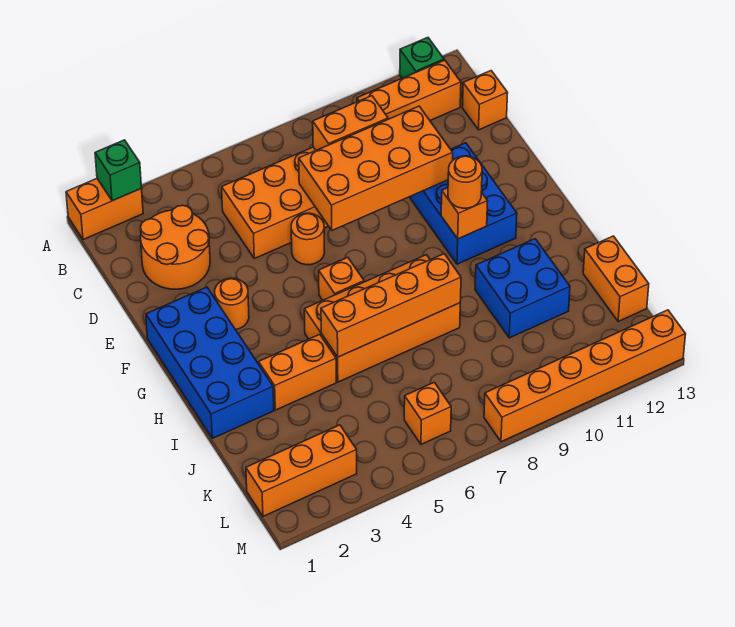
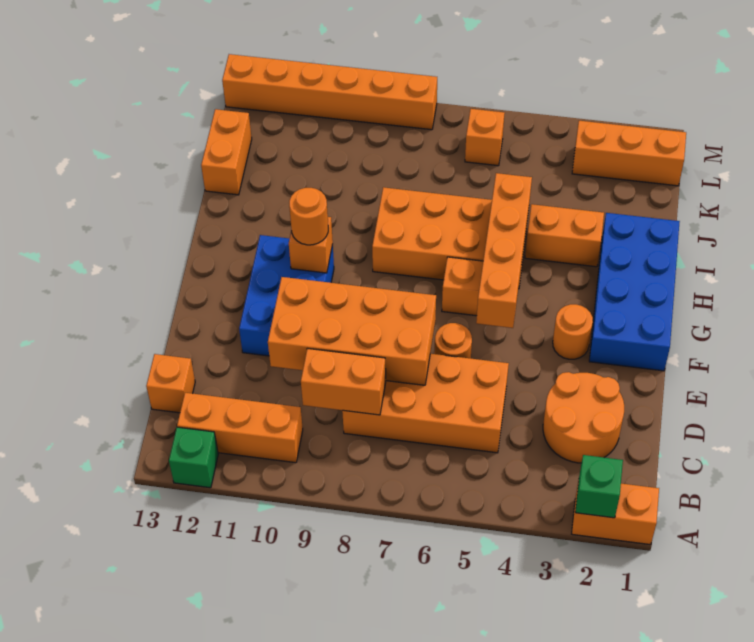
orange brick I5:I8 level 2 -> orange brick F5:I5 level 2
blue brick I10:J11 level 1 -> none

